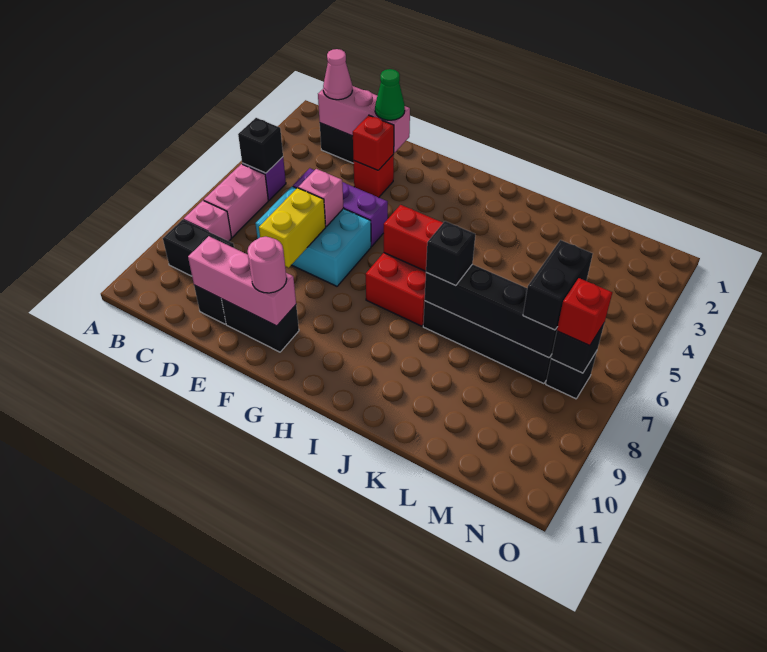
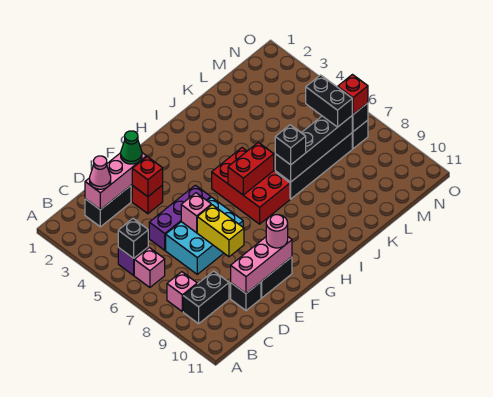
pink brick B6:B7 level 1 -> pink brick B6 level 1

